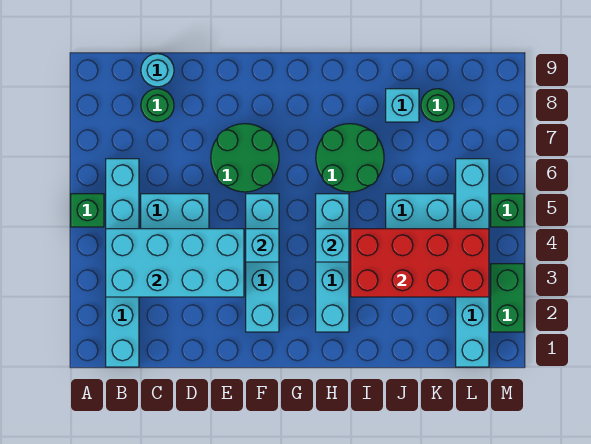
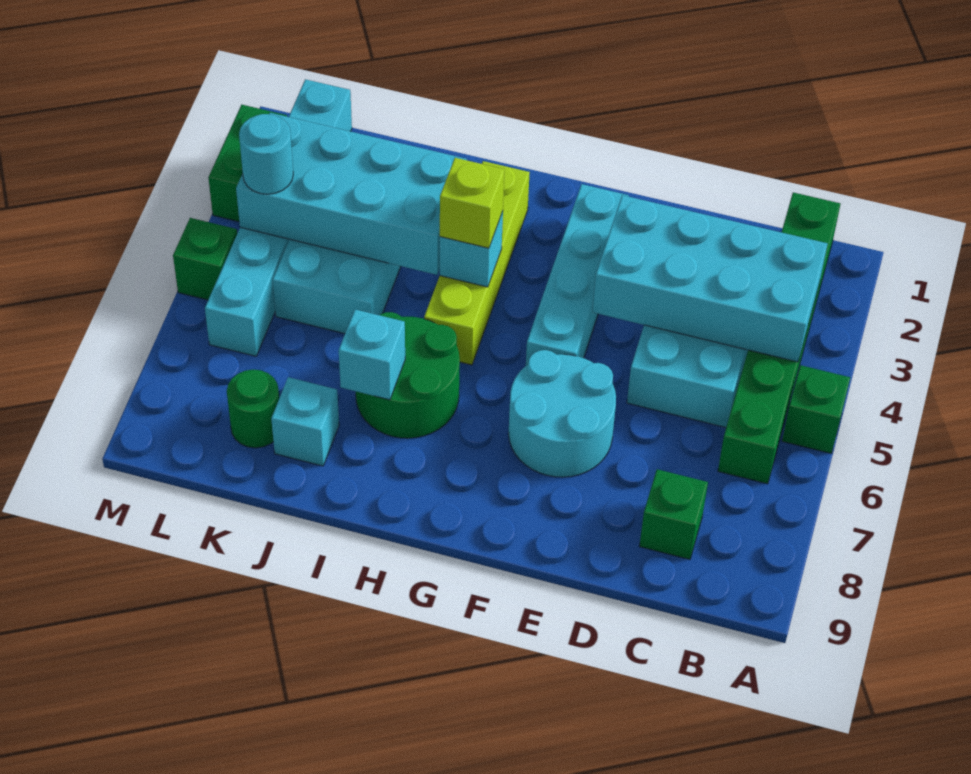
cyan brick B1:B6 level 1 -> green brick B1:B6 level 1
green round brick C8 level 1 -> green brick C8 level 1
cyan round brick C9 level 1 -> cyan round brick L4 level 3
green round brick E6:F7 level 1 -> cyan round brick E6:F7 level 1
cyan brick F4 level 2 -> cyan brick I7 level 2
cyan brick H2:H5 level 1 -> lime brick H2:H5 level 1
none -> lime brick H4 level 3
red brick I3:L4 level 2 -> cyan brick I3:L4 level 2

